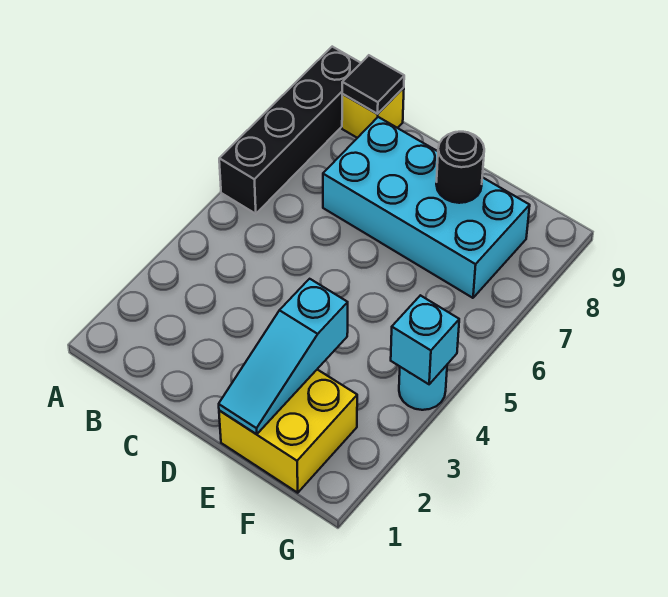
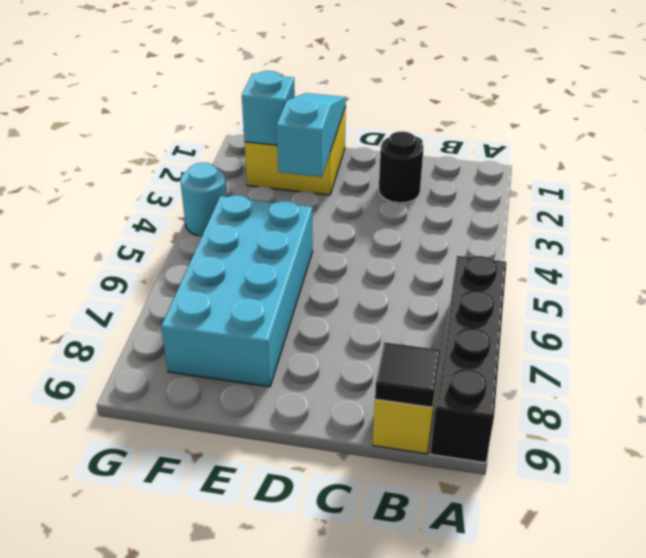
cyan brick C7:F8 level 1 -> cyan brick E5:F8 level 1
black round brick E8 level 2 -> black round brick C2 level 1
cyan brick G4 level 2 -> cyan brick F2 level 2

